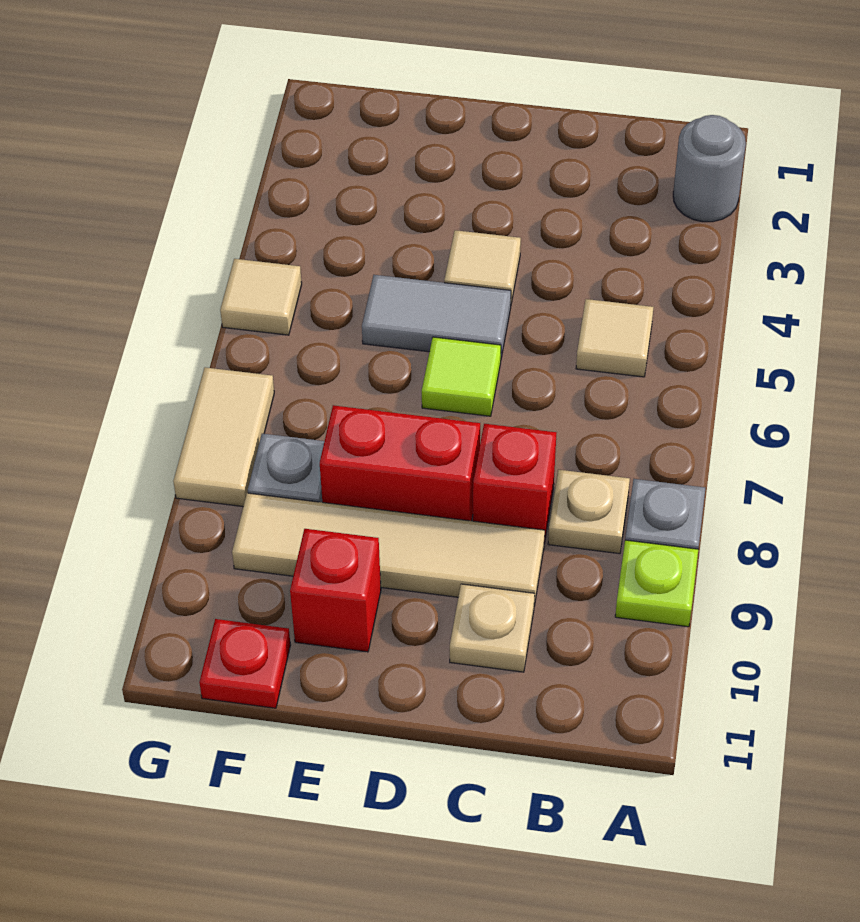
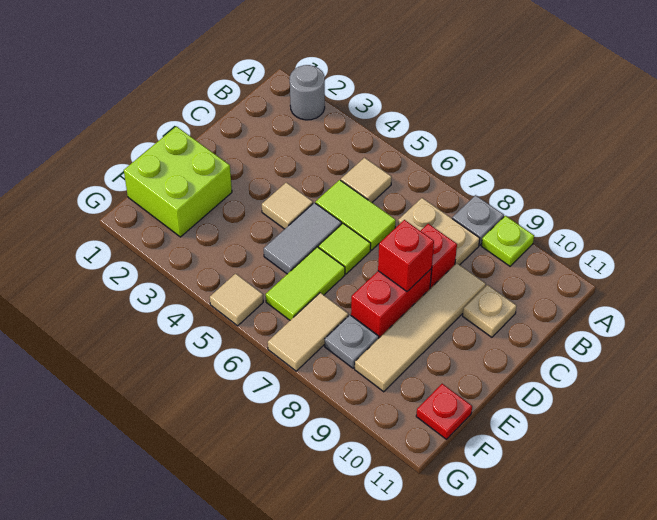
tan plate B8 level 1 -> tan plate B7:B8 level 1
none -> lime tile C5:C6 level 1
none -> lime brick E1:F2 level 1
none -> lime tile E6:F6 level 1
red brick E10 level 1 -> red brick D8 level 2
tan tile G7:G8 level 1 -> tan tile F7:G7 level 1

